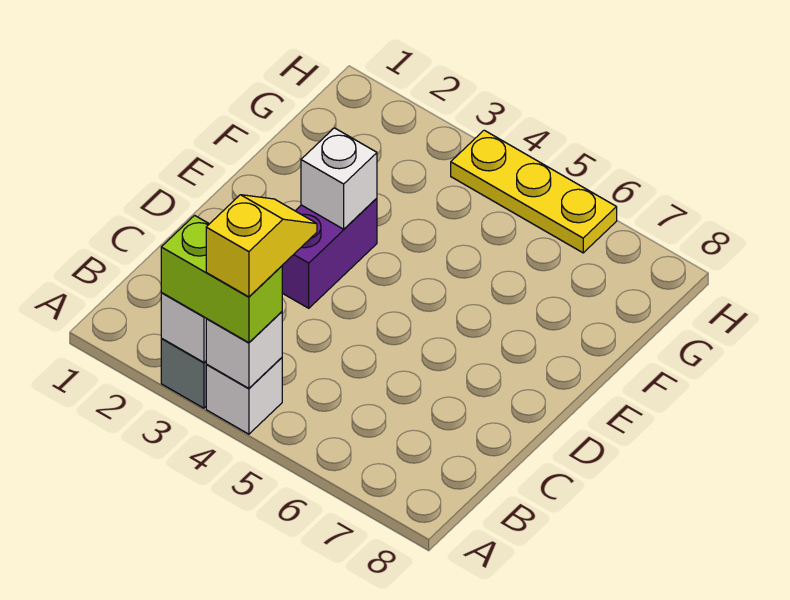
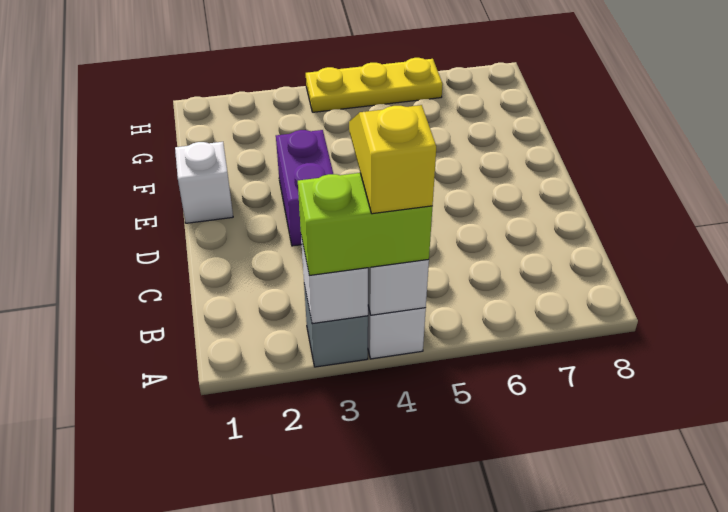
white brick E3 level 2 -> white brick E1 level 1

